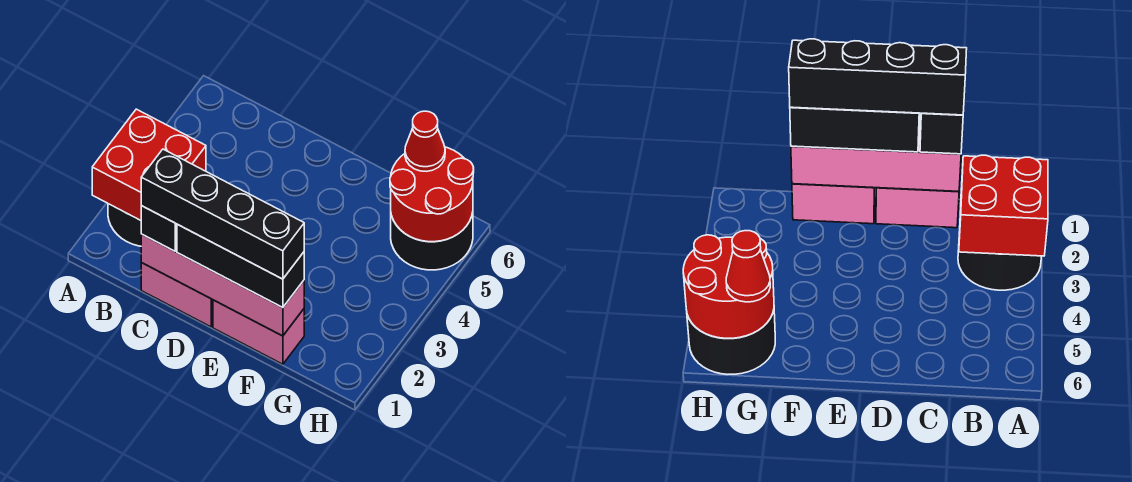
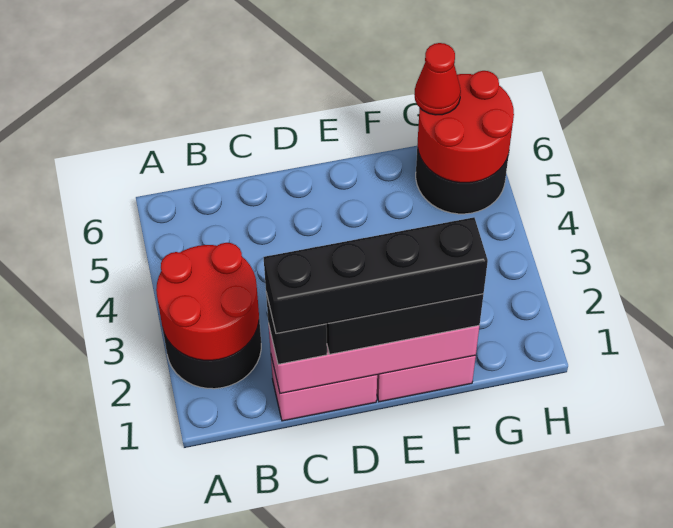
red brick A2:B3 level 2 -> red round brick A2:B3 level 2

